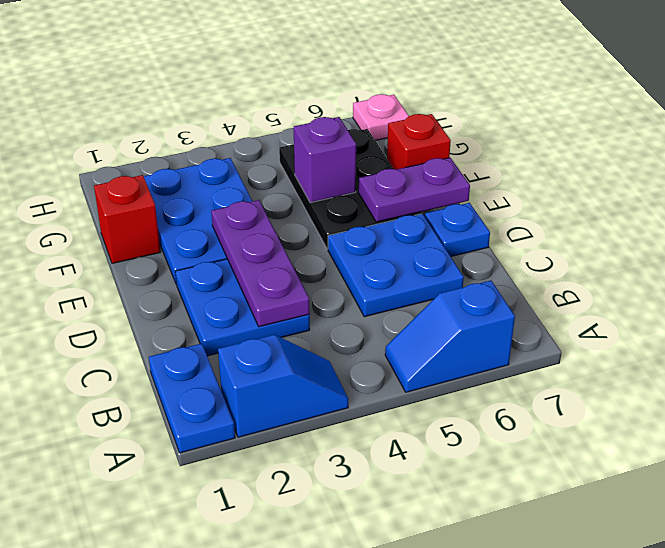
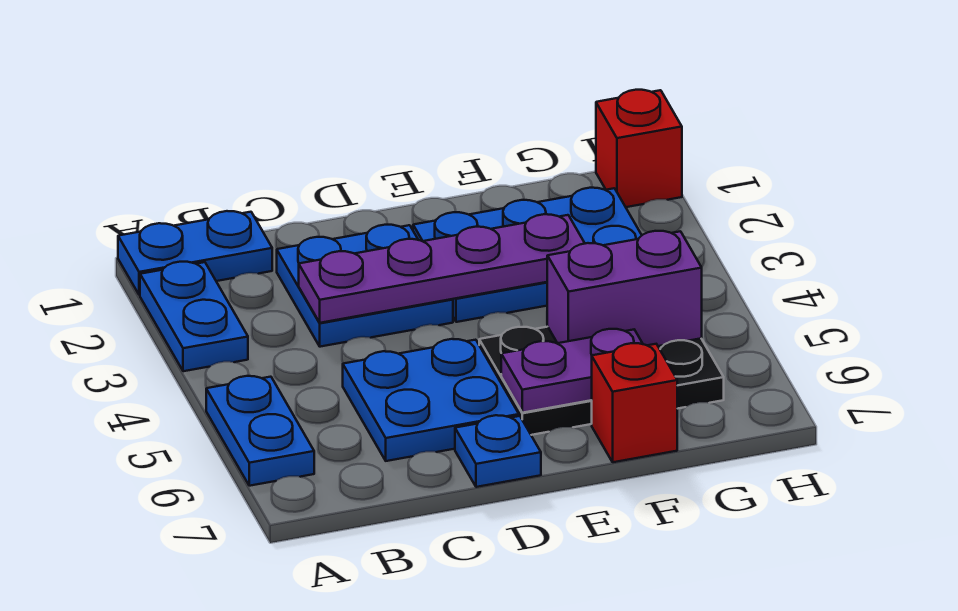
blue slope A2:A3 level 1 top 2 -> blue plate A2:A3 level 1
blue slope A5:A6 level 1 top 6 -> blue plate A5:A6 level 1
purple plate C3:E3 level 2 -> purple plate C3:F3 level 2
purple plate E6:E7 level 2 -> purple plate E6:F6 level 2
red brick F1 level 1 -> red brick H1 level 1
purple brick F5 level 2 -> purple brick F5:G5 level 2
pink plate H7 level 1 -> none

